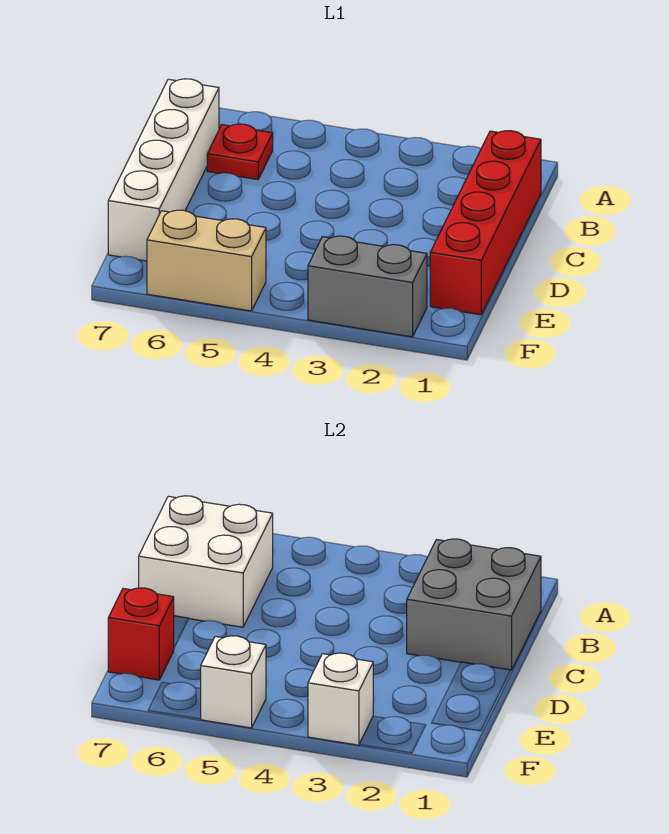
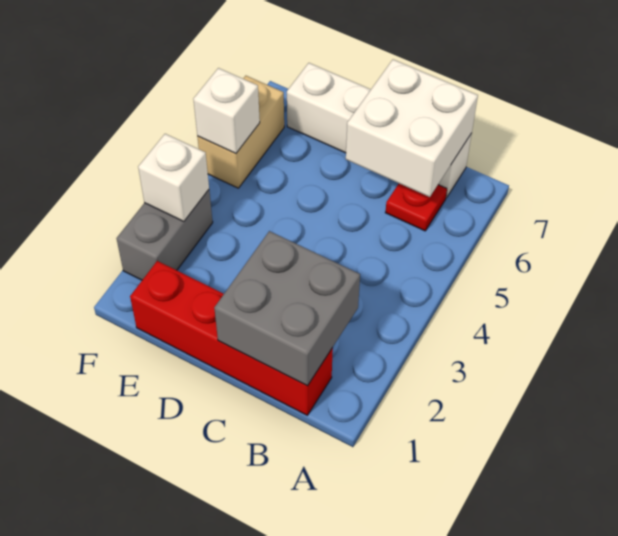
red brick E7 level 2 -> none

